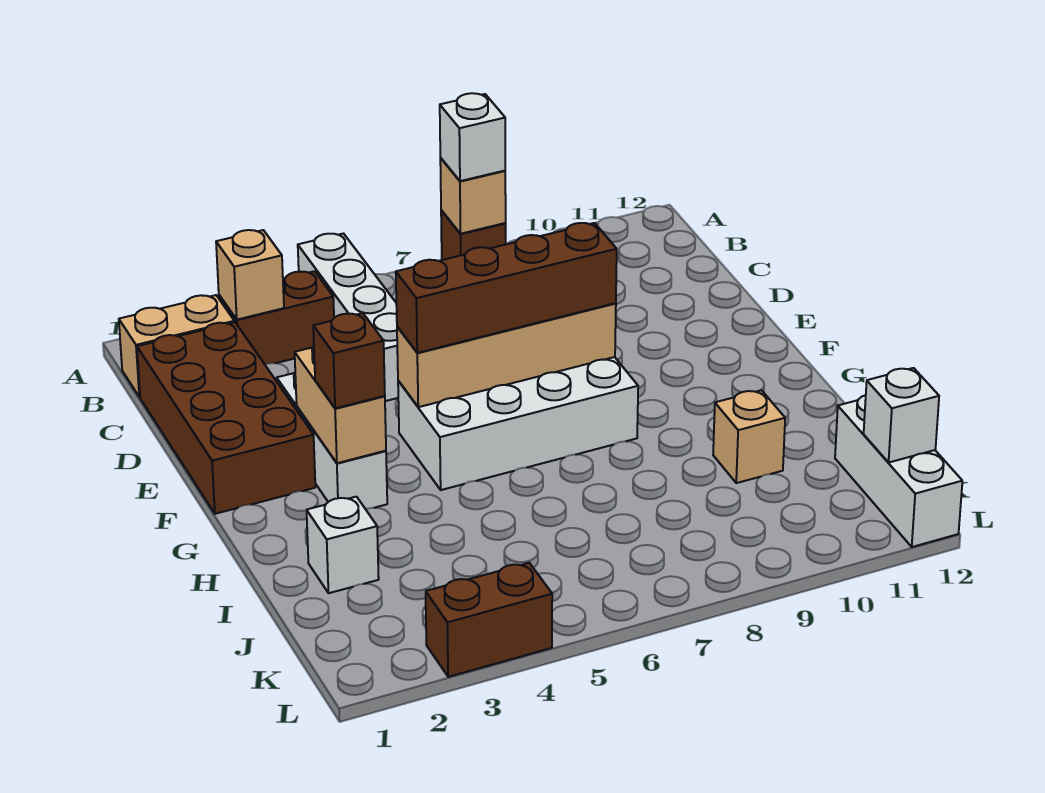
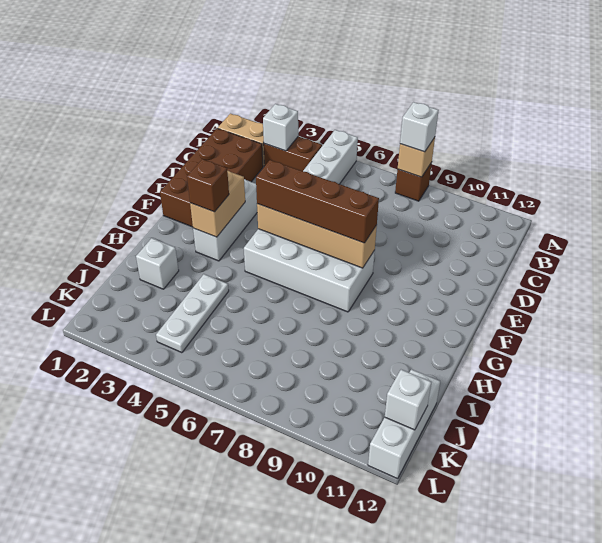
tan brick B3 level 2 -> white brick B3 level 2
none -> white plate I4:K4 level 1
tan brick I10 level 1 -> none
brown brick L3:L4 level 1 -> none

